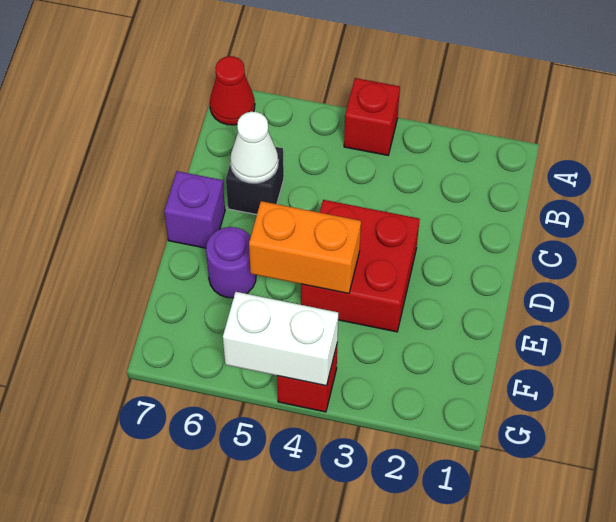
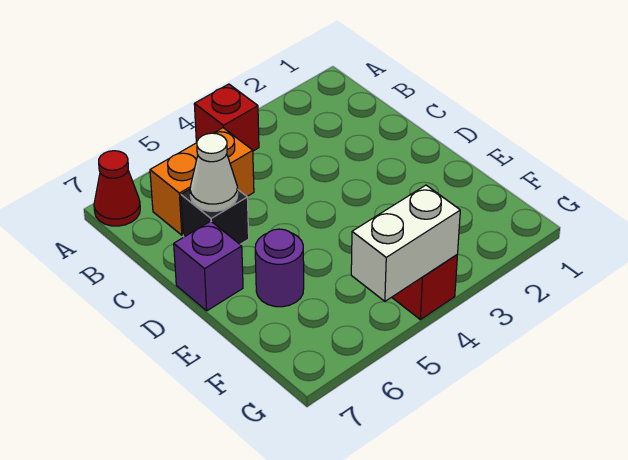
red brick D3:E4 level 1 -> none
orange brick E4:E5 level 2 -> orange brick B5:B6 level 1

